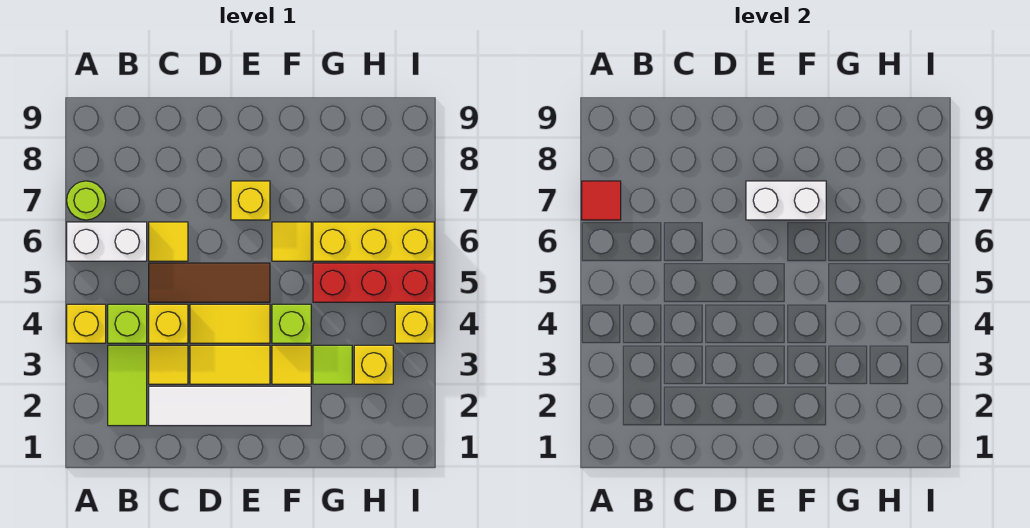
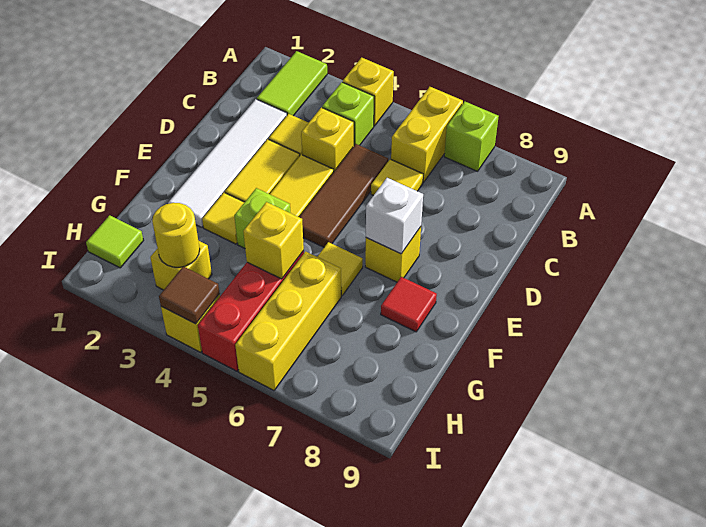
white brick A6:B6 level 1 -> yellow brick A6:B6 level 1
lime round brick A7 level 1 -> lime brick A7 level 1
red tile A7 level 2 -> red tile F8 level 1
lime tile B2:B3 level 1 -> lime tile A2:B2 level 1
white brick E7:F7 level 2 -> white brick E7 level 2
lime tile G3 level 1 -> lime tile H1 level 1
none -> yellow brick G5 level 2
none -> yellow round brick H3 level 2
none -> brown tile I4 level 2

